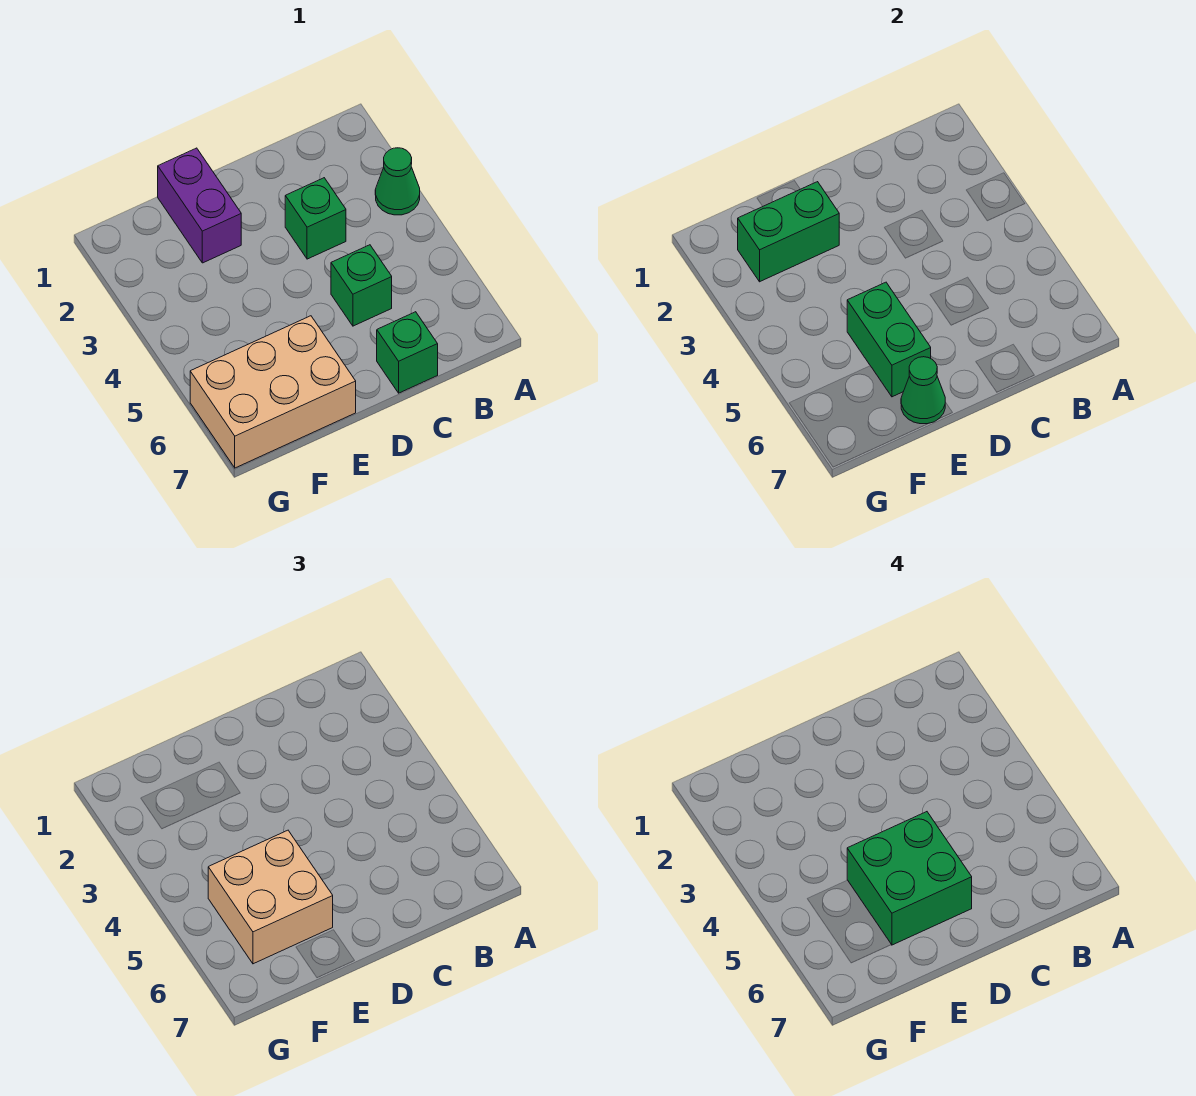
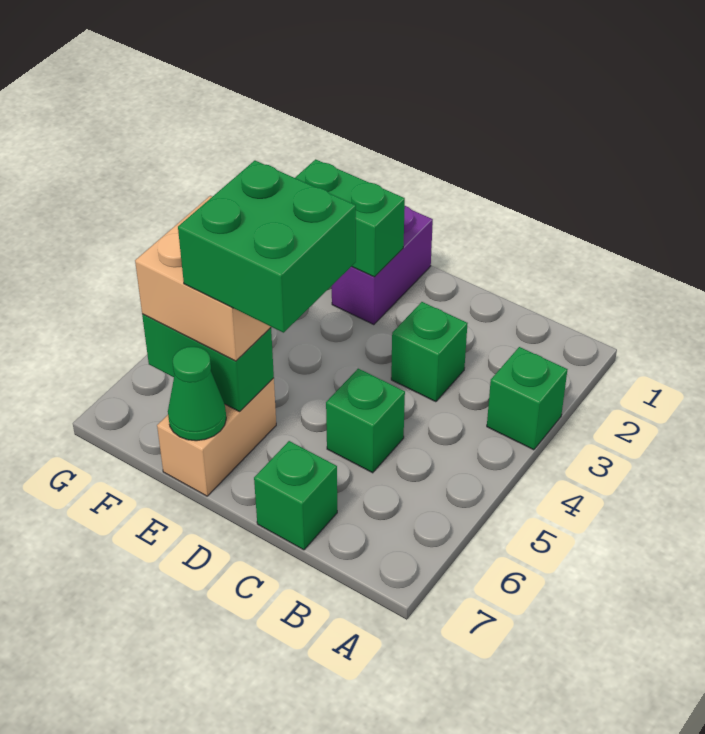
green cone A3 level 1 -> green brick A3 level 1
green brick E5:E6 level 2 -> green brick E6:F6 level 2
tan brick E6:G7 level 1 -> tan brick E6:E7 level 1

